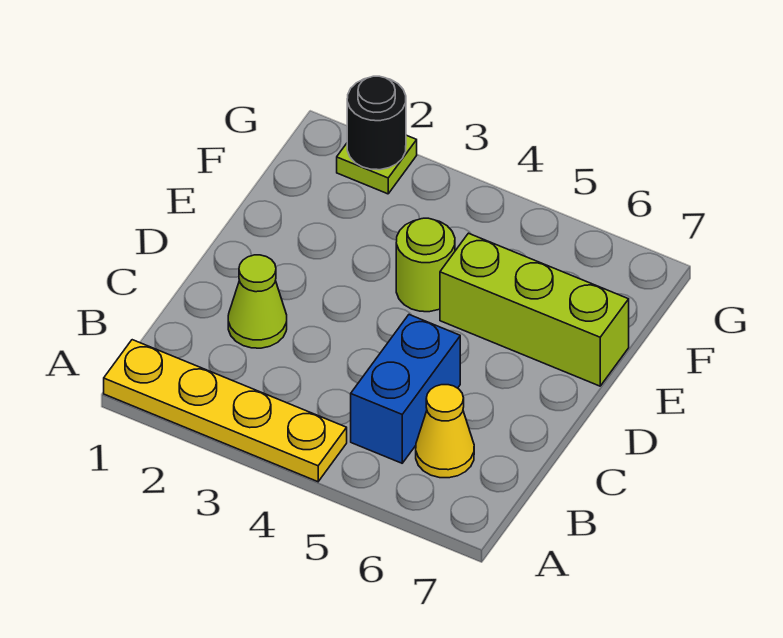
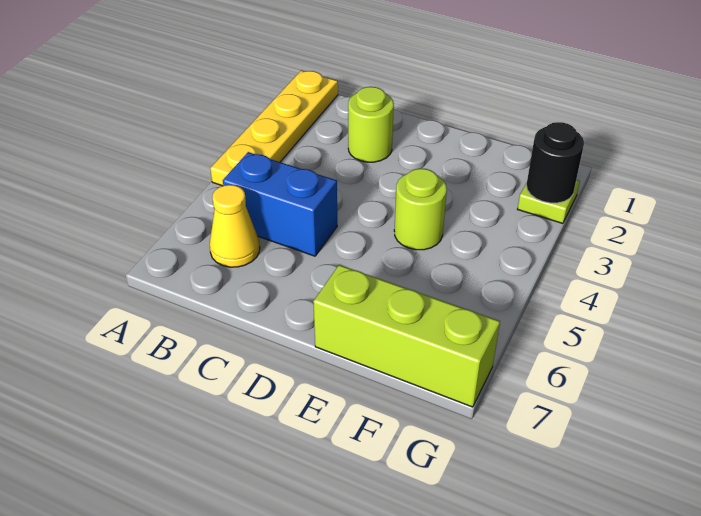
lime cone C2 level 1 -> lime round brick C2 level 1
lime brick E5:E7 level 1 -> lime brick E7:G7 level 1

